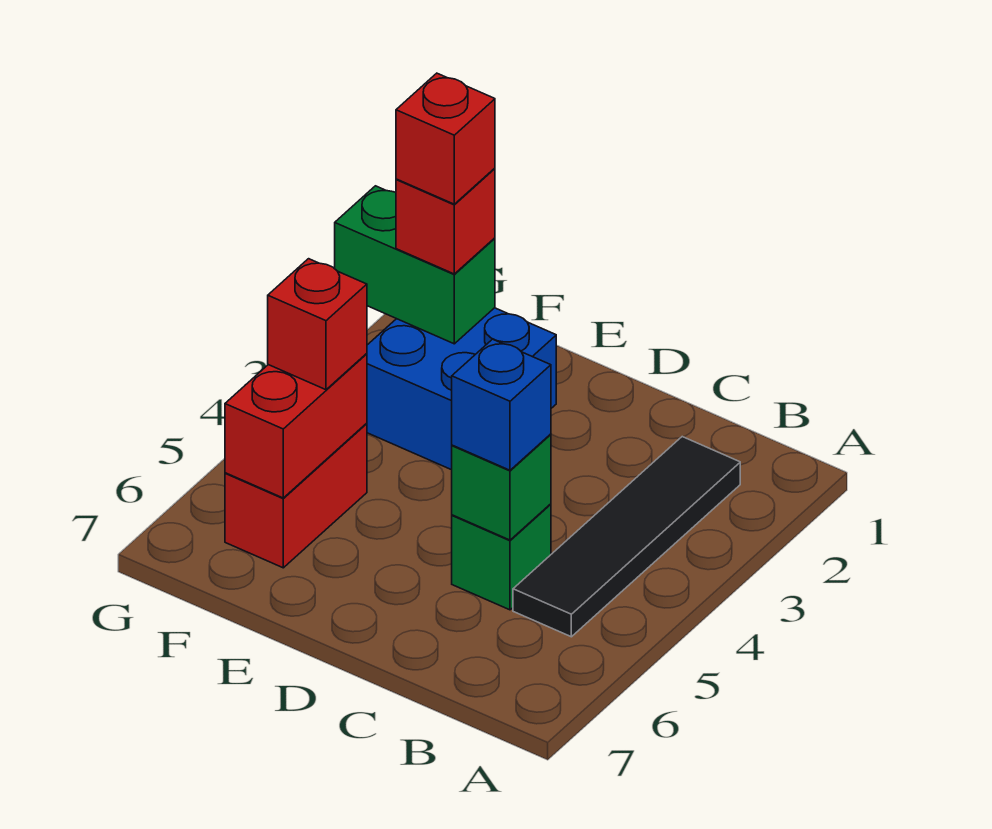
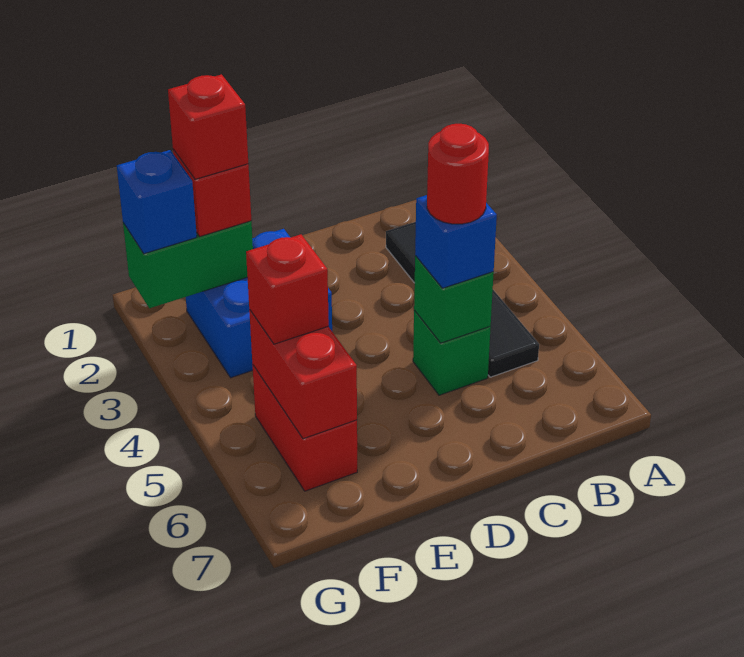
none -> red round brick C5 level 4
none -> blue brick G2 level 3

